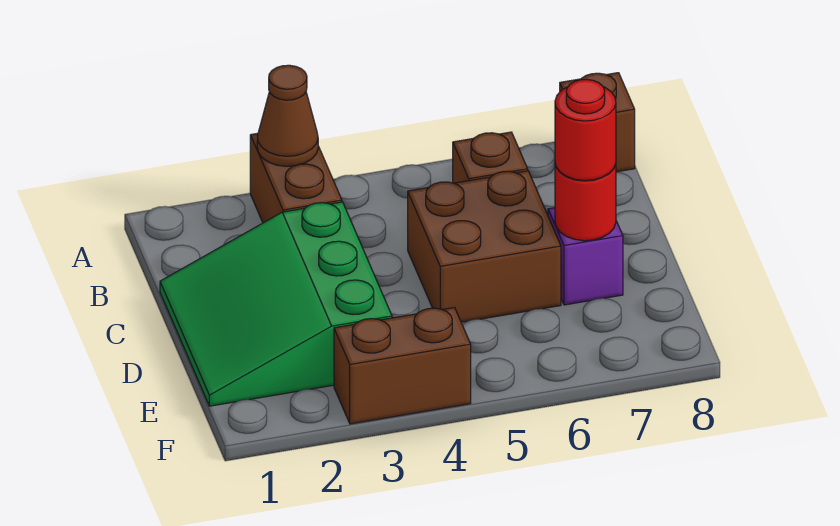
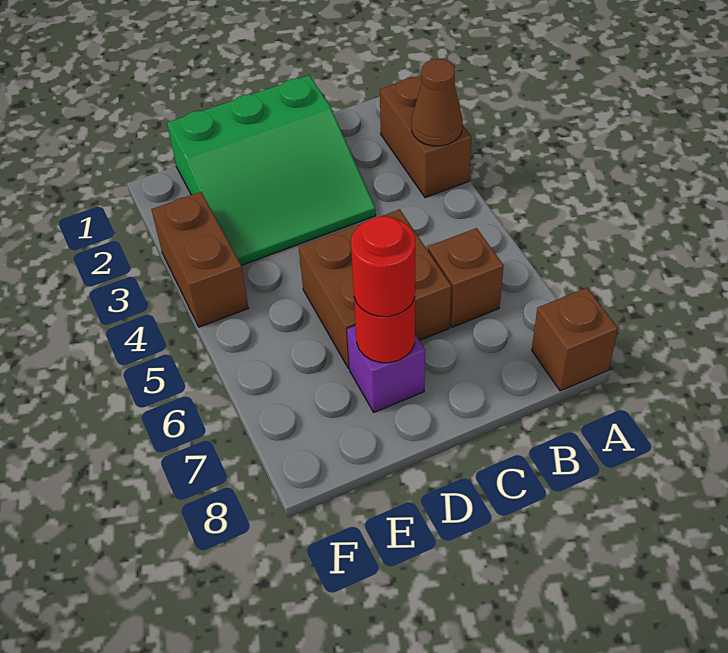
brown brick A3:B3 level 1 -> brown brick A2:A3 level 1
green slope C1:E3 level 1 top 3 -> green slope C1:E3 level 1 top 1

